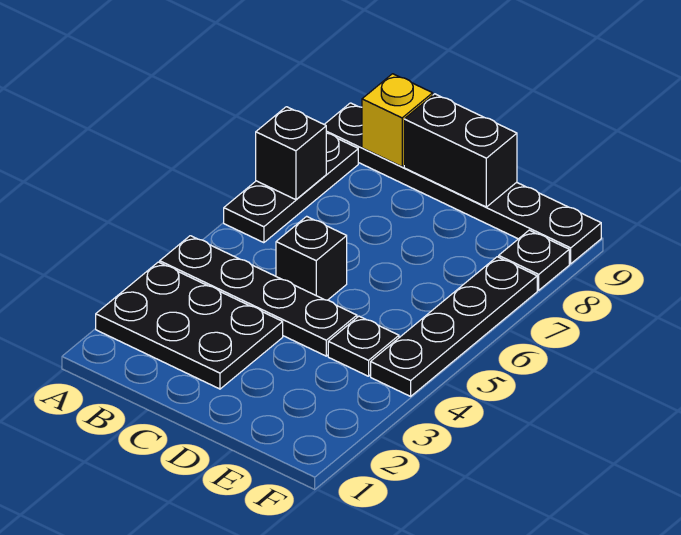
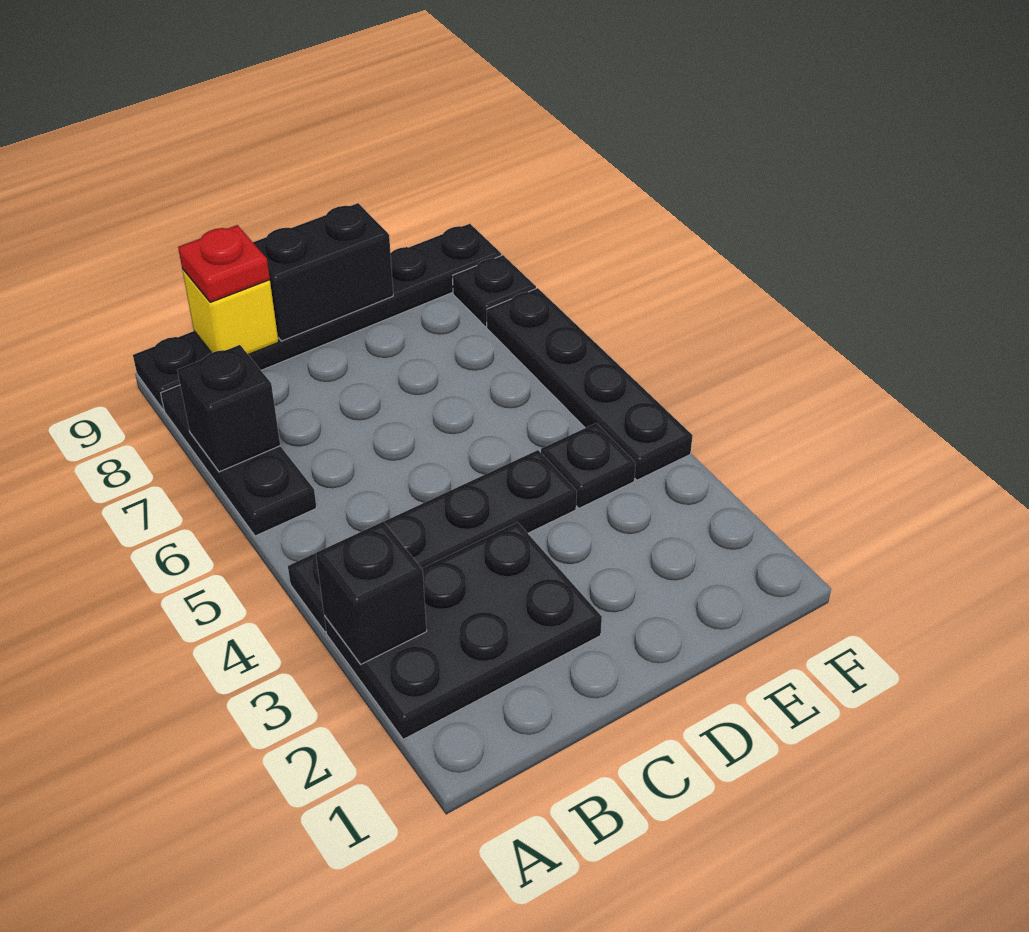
none -> red plate B9 level 3
black brick C5 level 1 -> black brick A3 level 2

